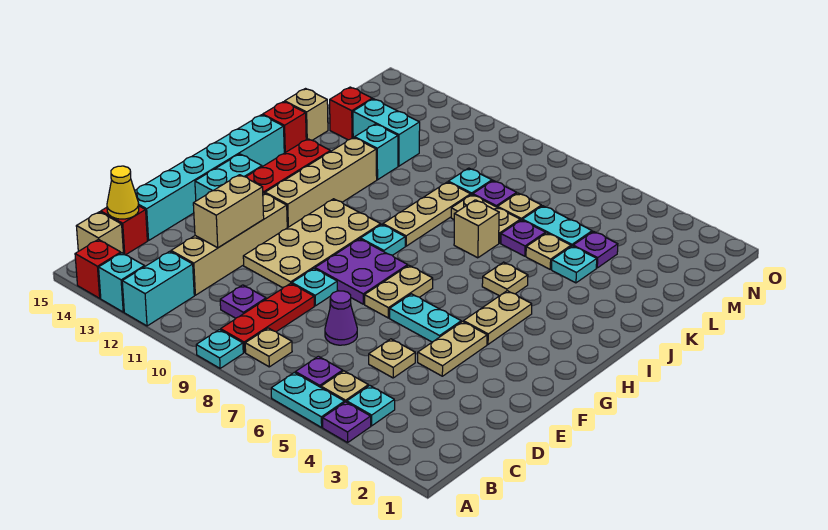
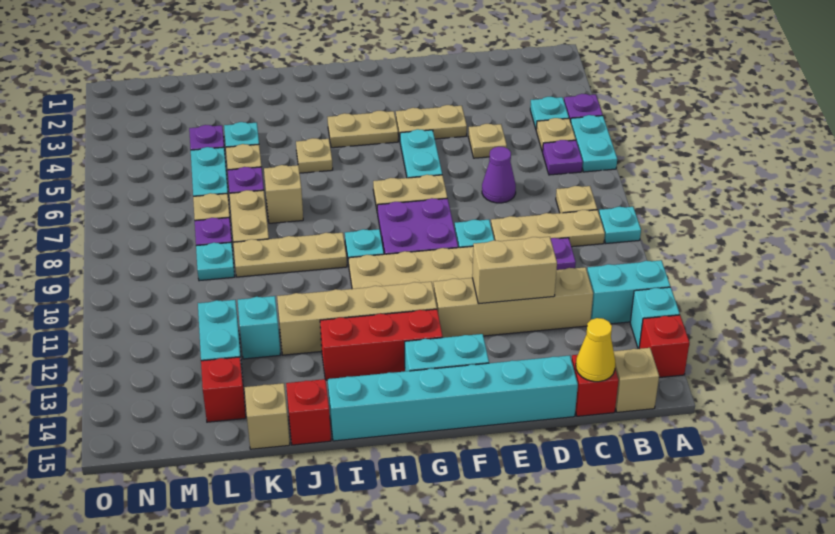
red plate B9:D9 level 1 -> tan plate B9:D9 level 1

